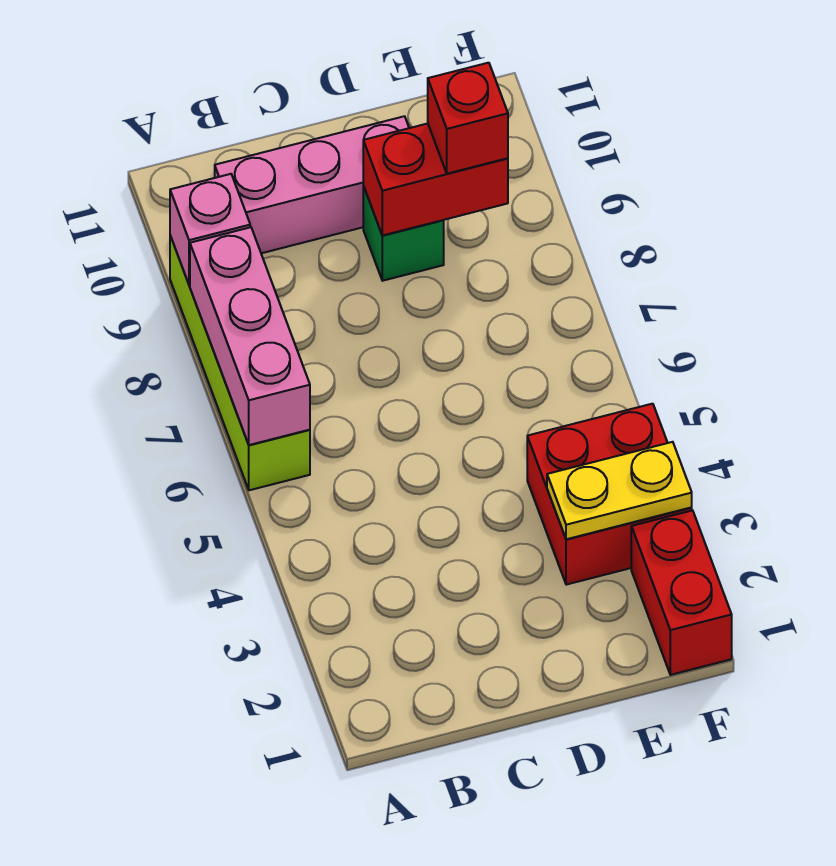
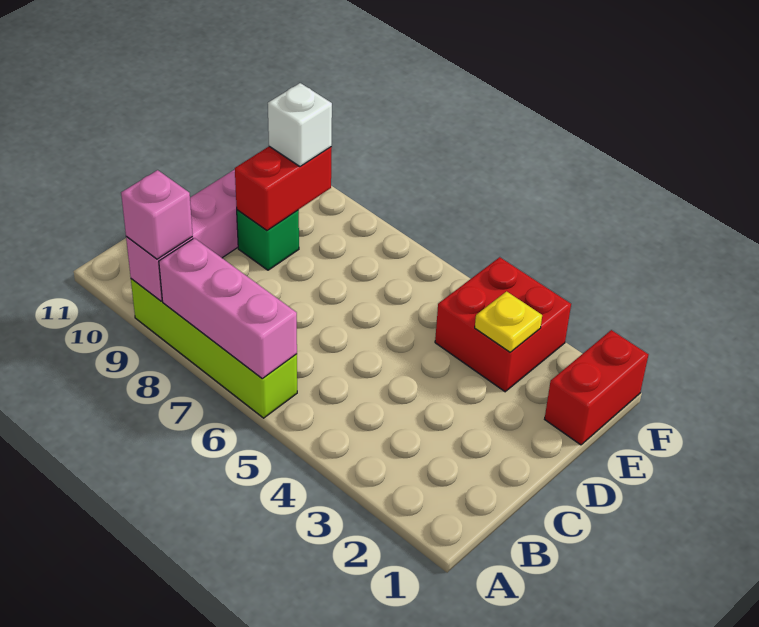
none -> pink brick A9 level 3
yellow plate E3:F3 level 2 -> yellow plate E3 level 2
red brick E9 level 3 -> white brick E9 level 3
red brick F1:F2 level 1 -> red brick E1:F1 level 1

